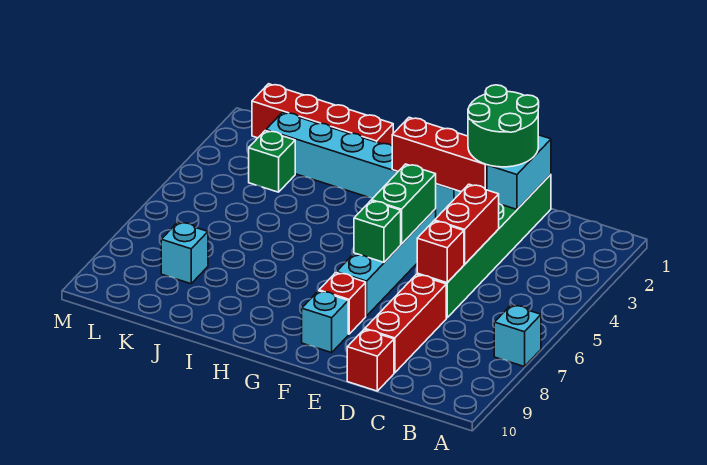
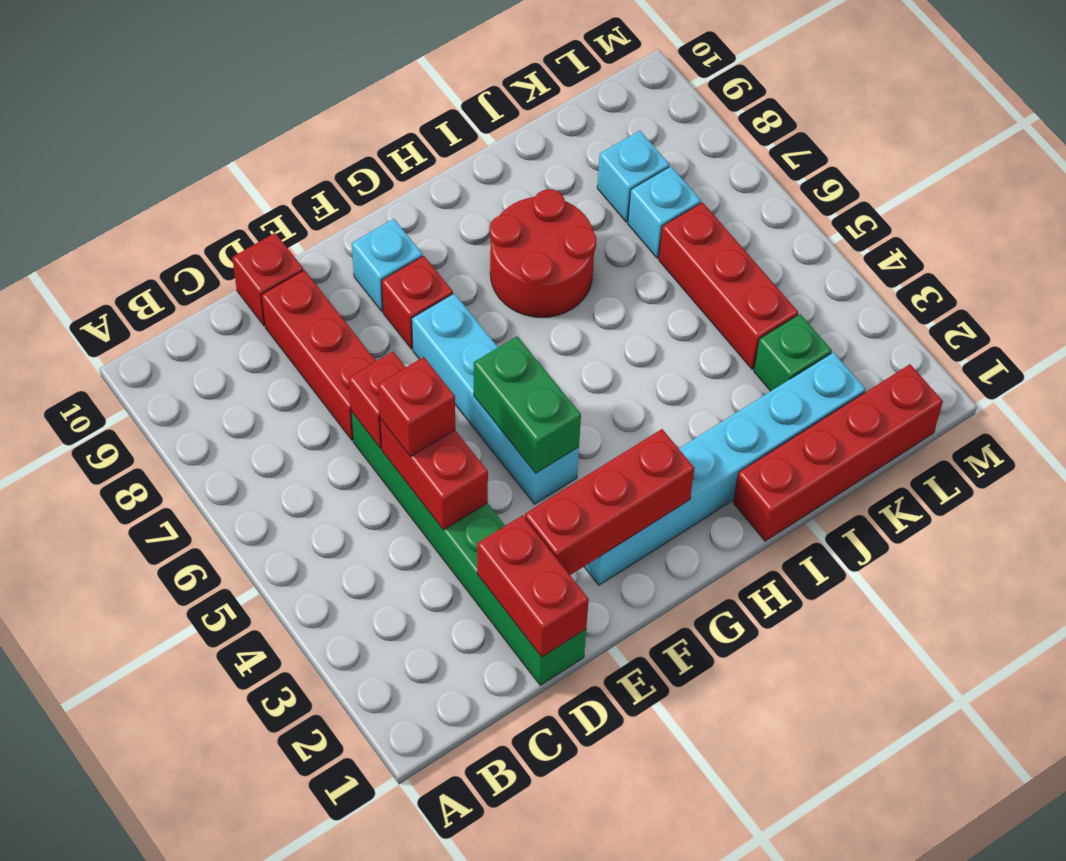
cyan brick A7 level 1 -> cyan brick K7 level 1
cyan brick D1:D2 level 2 -> red brick D1:D2 level 2
green round brick D1:E2 level 3 -> none
none -> red brick D5 level 3
green brick F6 level 2 -> none
none -> red round brick H7:I8 level 1
none -> red brick K4:K6 level 1

